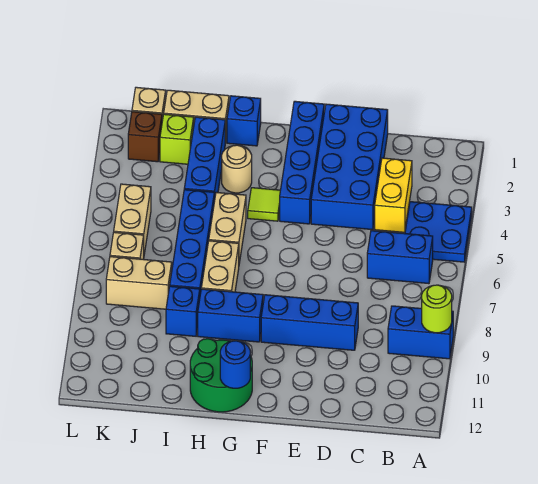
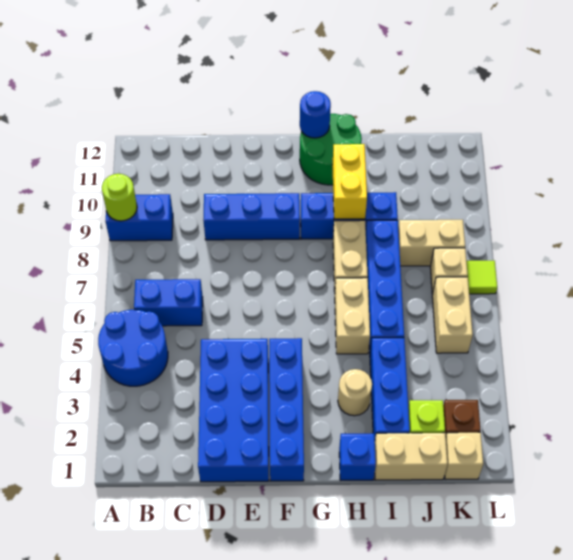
blue plate A4:B5 level 1 -> blue round brick A4:B5 level 1
yellow brick C3:C4 level 1 -> yellow brick H9:H10 level 2
lime tile G4 level 1 -> lime tile L7 level 1

